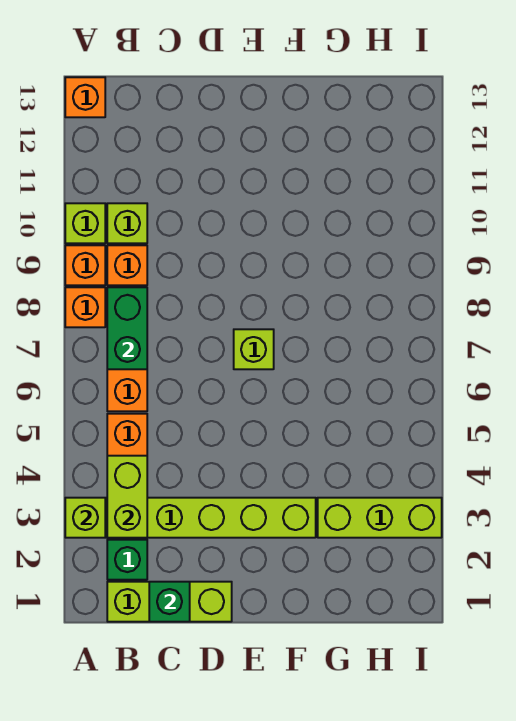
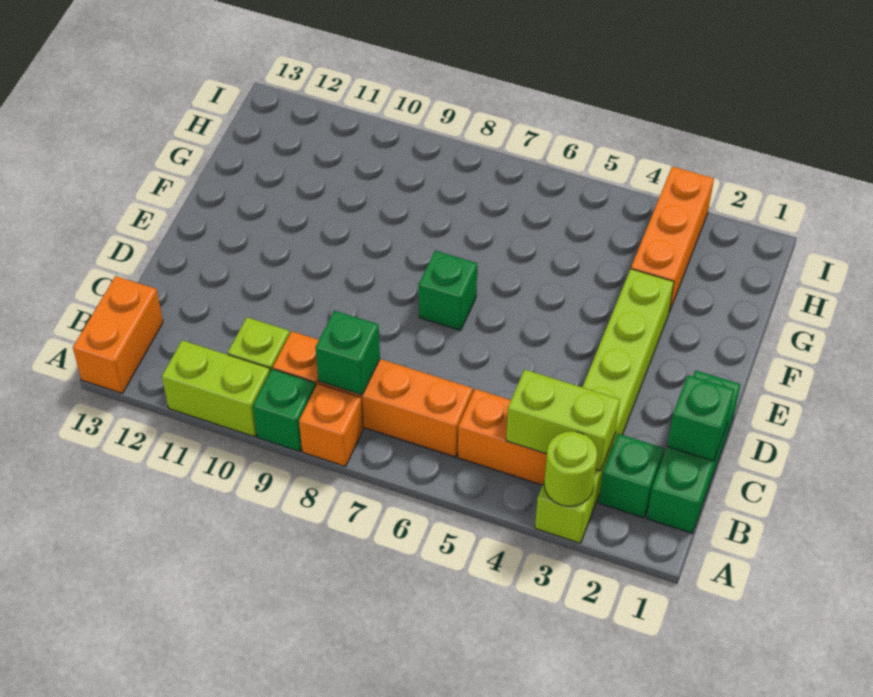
lime brick A3 level 2 -> lime round brick A3 level 2
orange brick A9 level 1 -> green brick A9 level 1
lime brick A10 level 1 -> lime brick A10:A11 level 1
orange brick A13 level 1 -> orange brick A13:B13 level 1
lime brick B1:D1 level 1 -> green brick B1:D1 level 1
green brick B7:B8 level 2 -> green brick B8 level 2
lime brick E7 level 1 -> green brick E7 level 1
lime brick G3:I3 level 1 -> orange brick G3:I3 level 1

